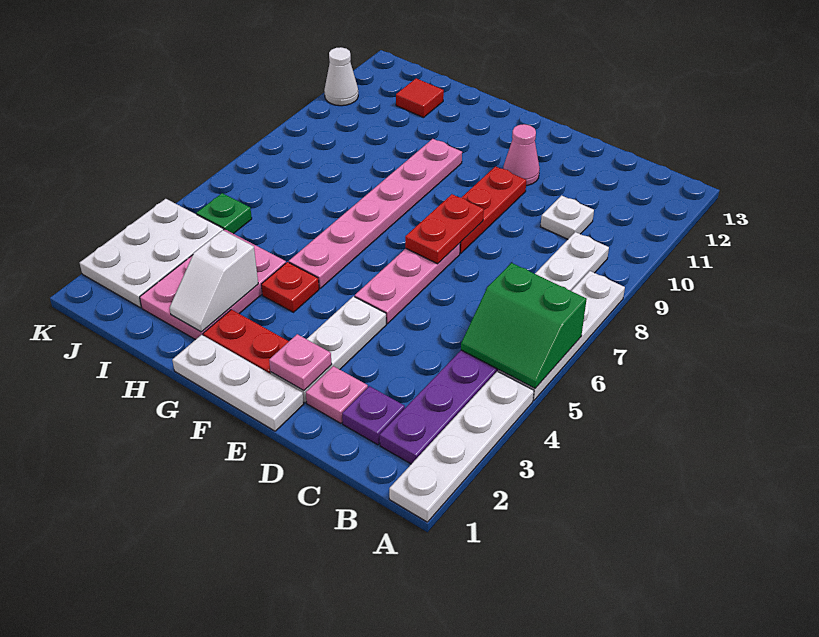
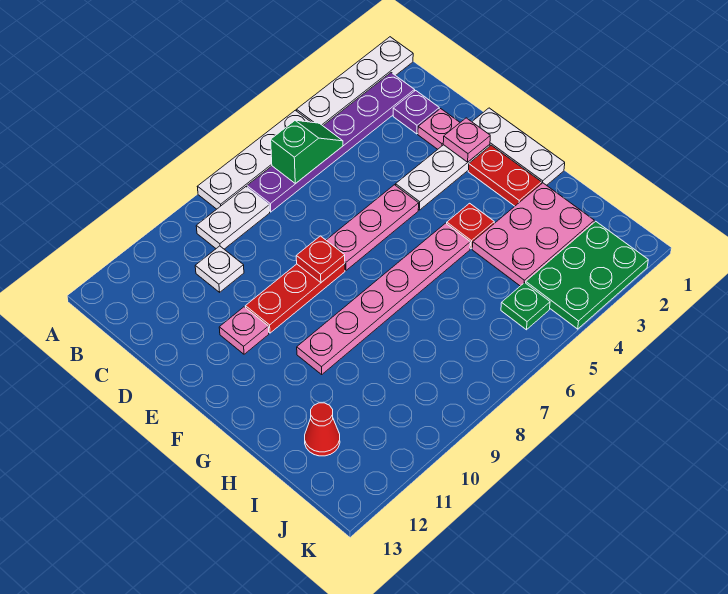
green slope A5:B6 level 2 top 6 -> green slope B5:B6 level 2 top 6
red plate E7:E8 level 2 -> red plate E8 level 2
pink cone E11 level 1 -> pink plate E11 level 1
white slope H2:H3 level 2 top 3 -> none
red tile I12 level 1 -> red cone I12 level 1
white plate J2:K4 level 1 -> green plate J2:K4 level 1
white cone K11 level 1 -> none

